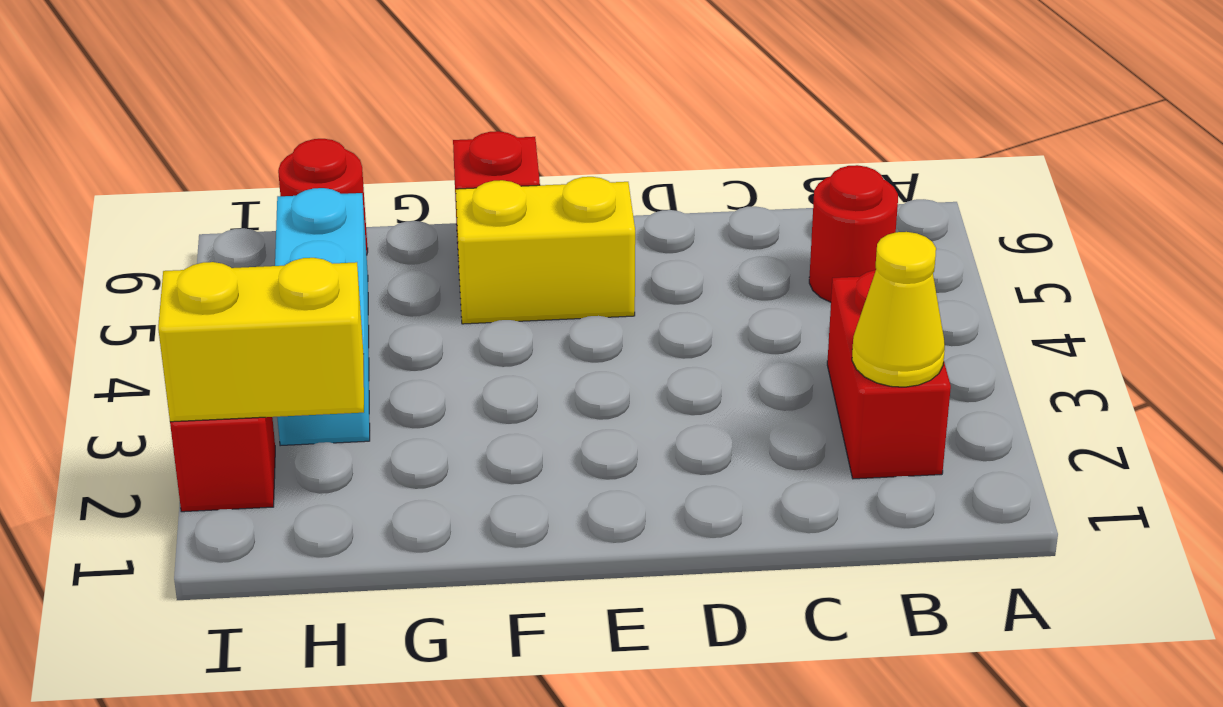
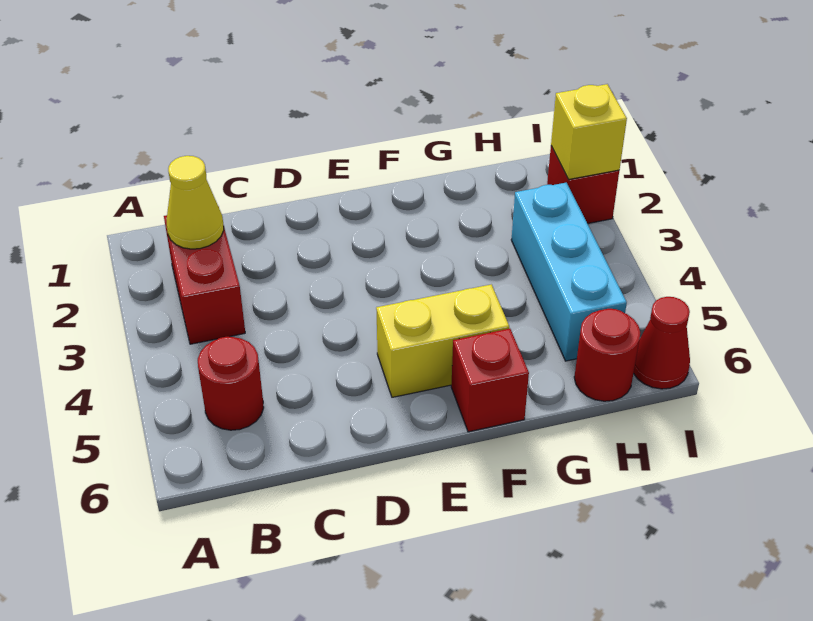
yellow brick H2:I2 level 2 -> yellow brick I2 level 2
none -> red cone I6 level 1

